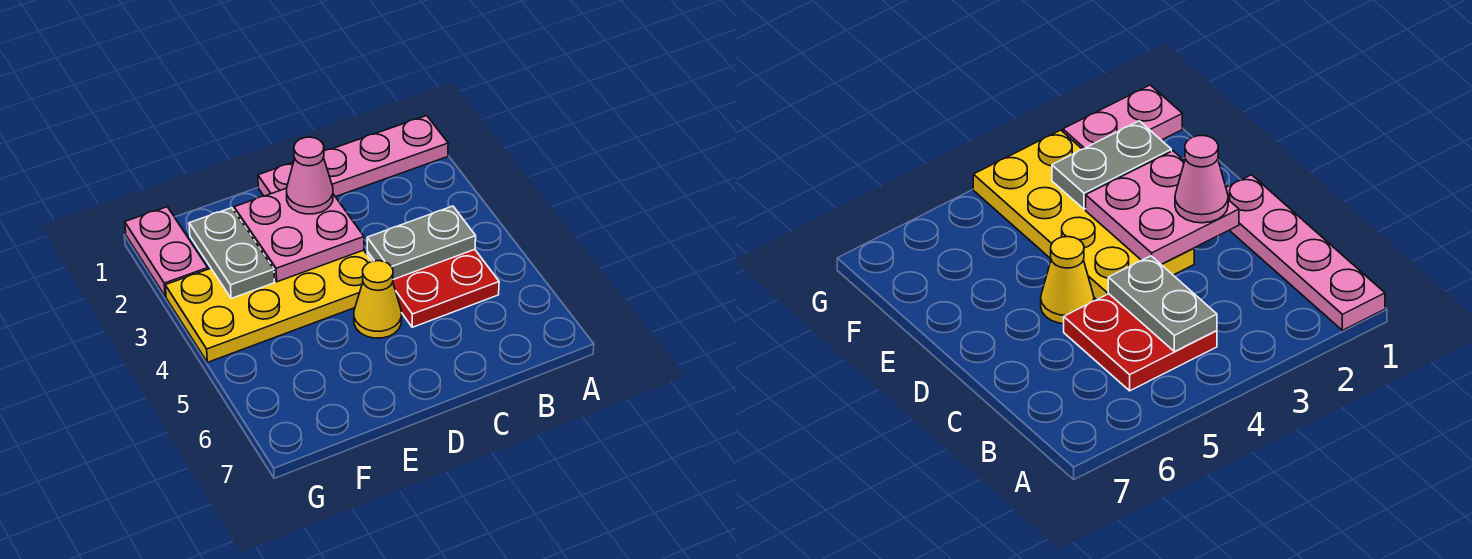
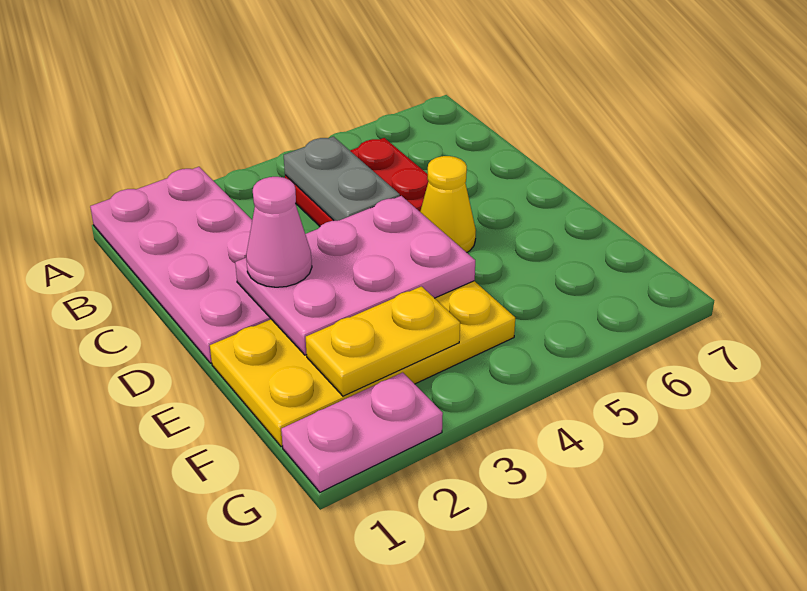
pink plate A1:D1 level 1 -> pink plate A1:D2 level 1
pink plate D2:E3 level 2 -> pink plate D2:E4 level 2
yellow plate D3:G4 level 1 -> yellow plate E1:F4 level 1
grey plate F2:F3 level 2 -> yellow plate F2:F3 level 2

